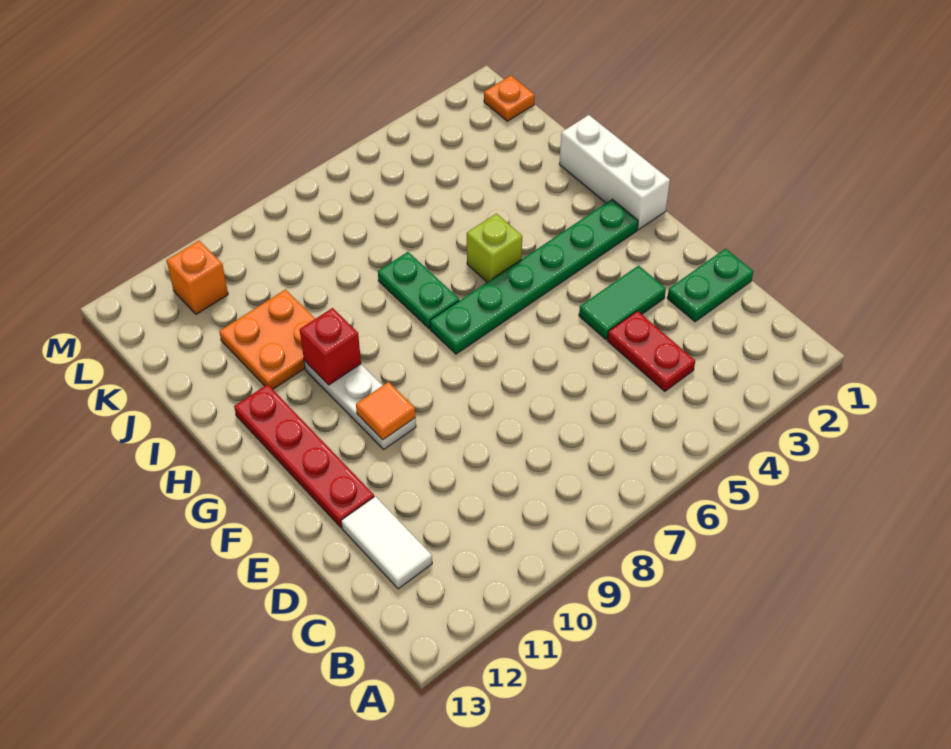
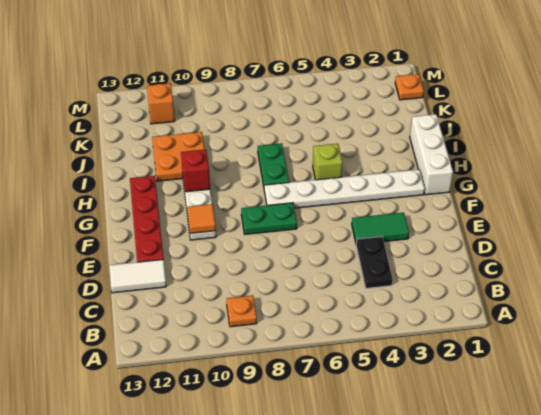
none -> orange plate B9 level 1
red plate C4:D4 level 1 -> black plate C4:D4 level 1
white tile C12:D12 level 1 -> white tile D12:D13 level 1
green plate D1:D2 level 1 -> green plate F7:F8 level 1
green plate G2:G7 level 1 -> white plate G2:G7 level 1

